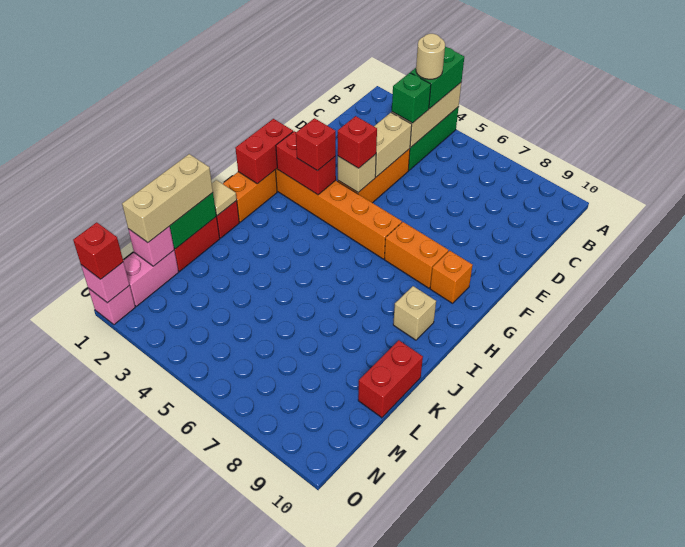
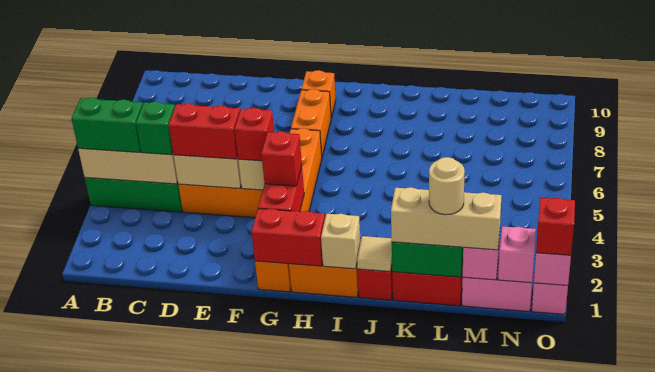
tan round brick B4 level 4 -> tan round brick L1 level 4
tan brick I9 level 1 -> tan brick I1 level 2
red brick K10:L10 level 1 -> red brick D4:E4 level 3
none -> pink brick N1 level 2

